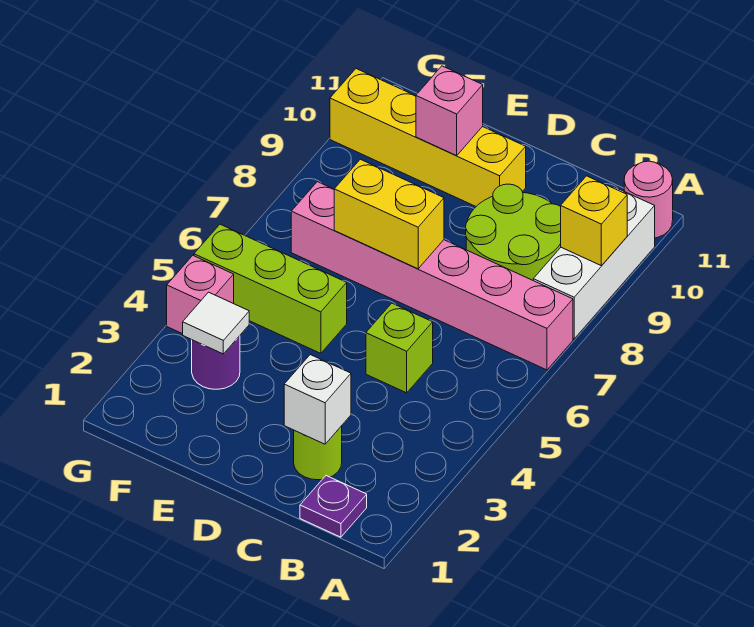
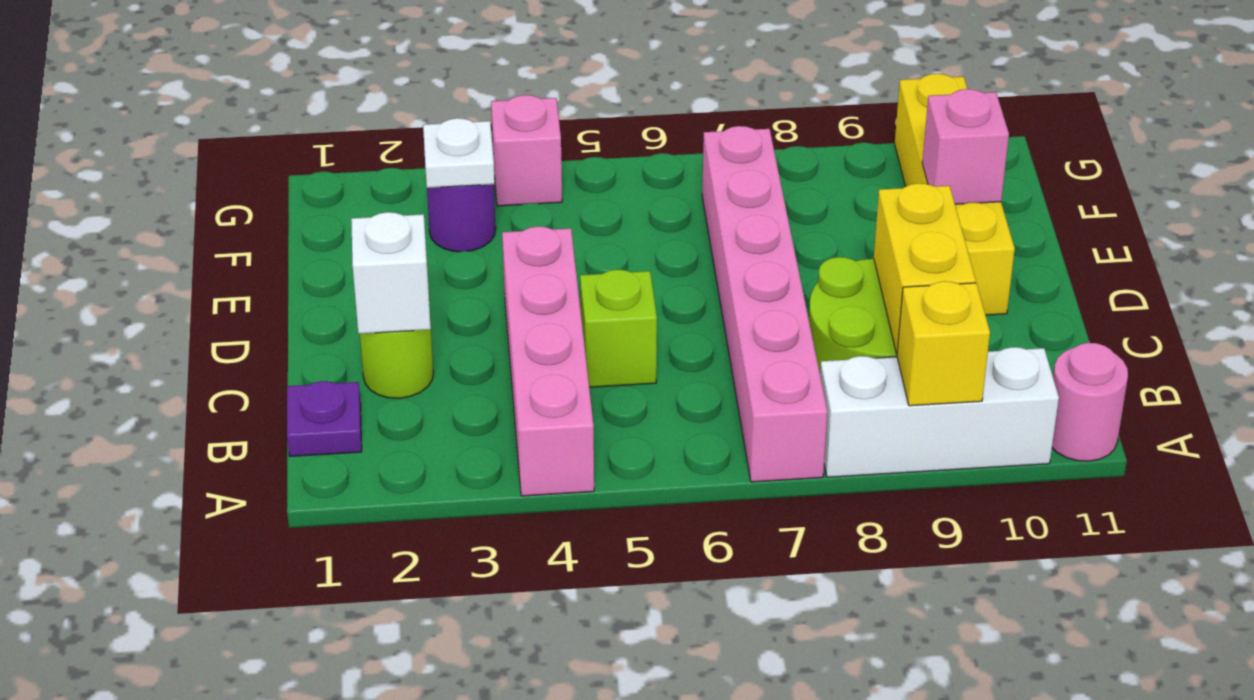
none -> pink brick A4:D4 level 1
yellow brick D7:E7 level 2 -> yellow brick B9:C9 level 2
lime brick E5:G5 level 1 -> none
white tile F3 level 2 -> white plate F3 level 2

